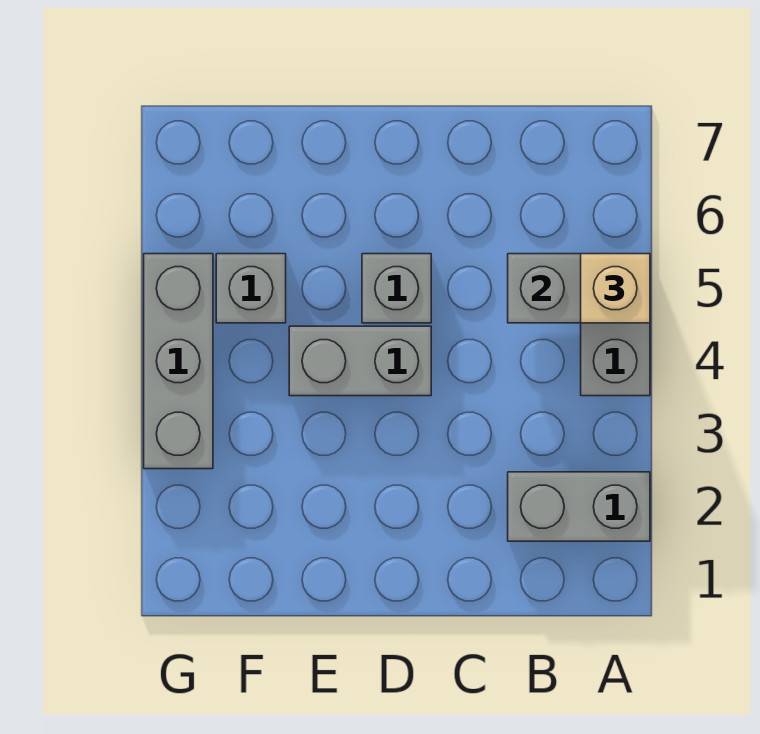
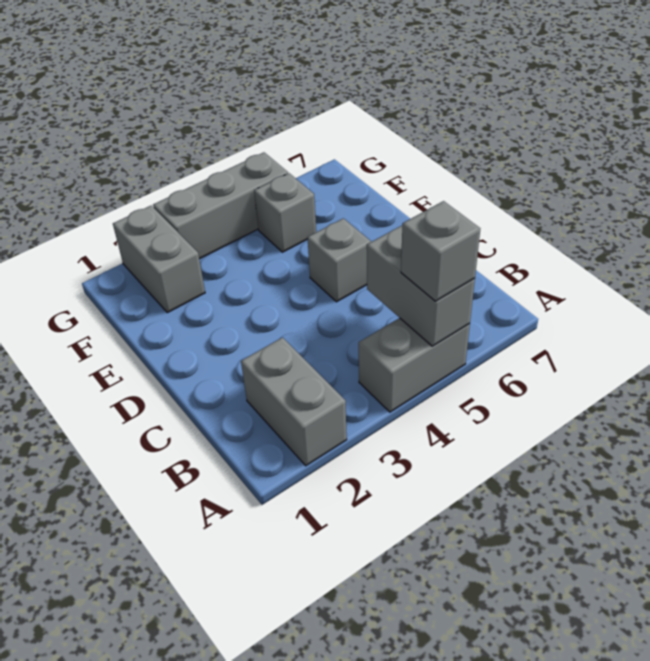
tan brick A5 level 3 -> grey brick A5 level 3
grey brick D4:E4 level 1 -> grey brick F2:G2 level 1

